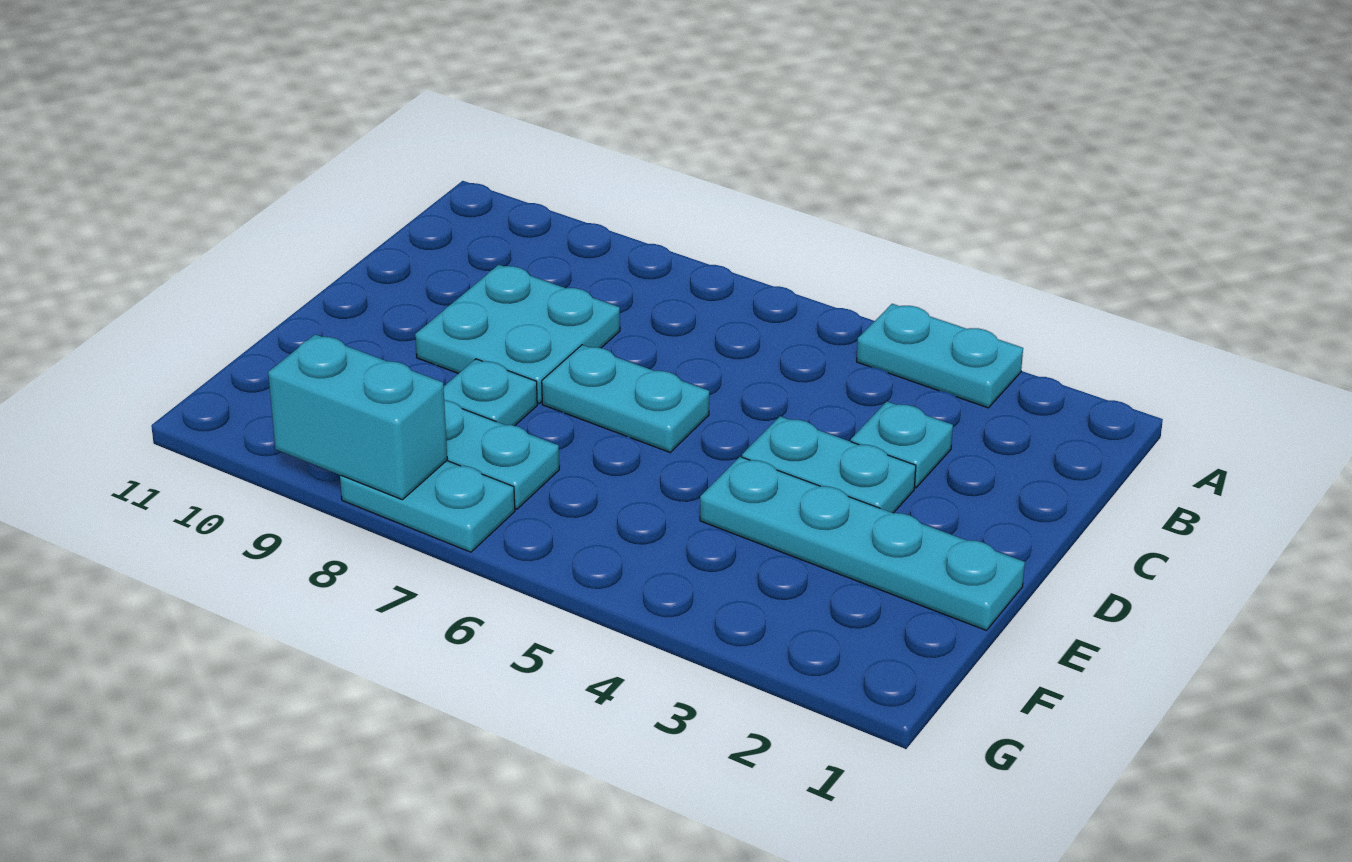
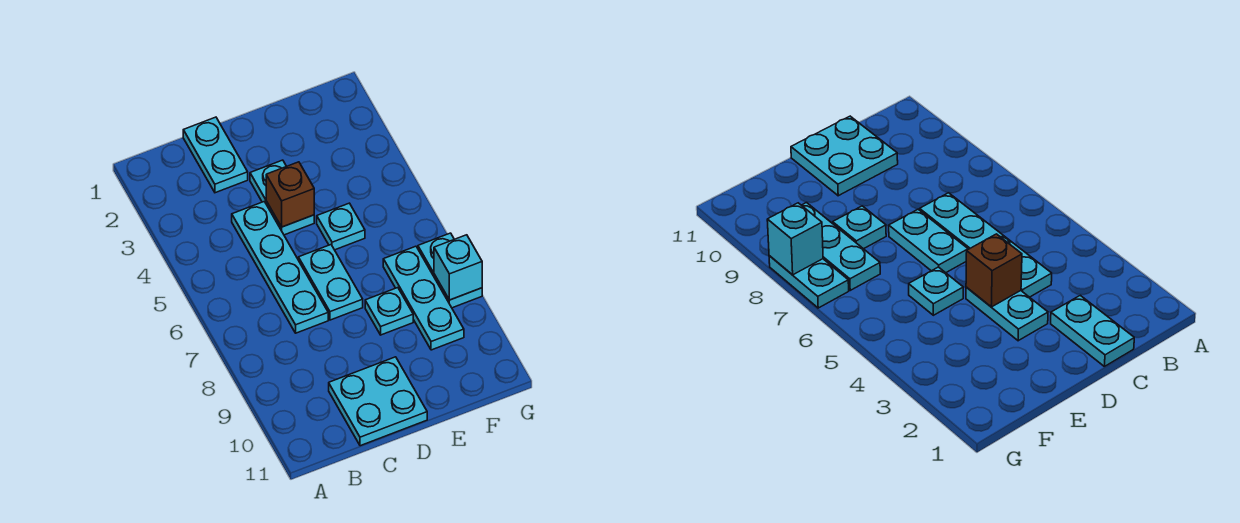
cyan plate A3:A4 level 1 -> cyan plate C1:C2 level 1
cyan plate C3 level 1 -> cyan plate E5 level 1
cyan plate C8:D9 level 1 -> cyan plate C10:D11 level 1
none -> brown brick D4 level 2
cyan plate E1:E4 level 1 -> cyan plate C4:C7 level 1
cyan brick G8:G9 level 2 -> cyan brick G8 level 2

